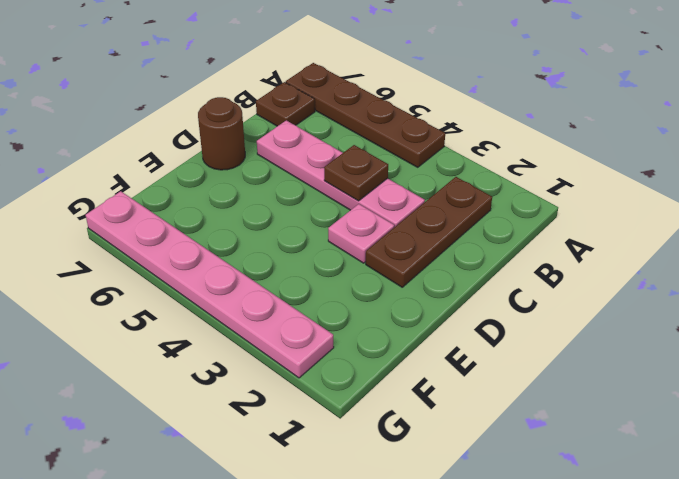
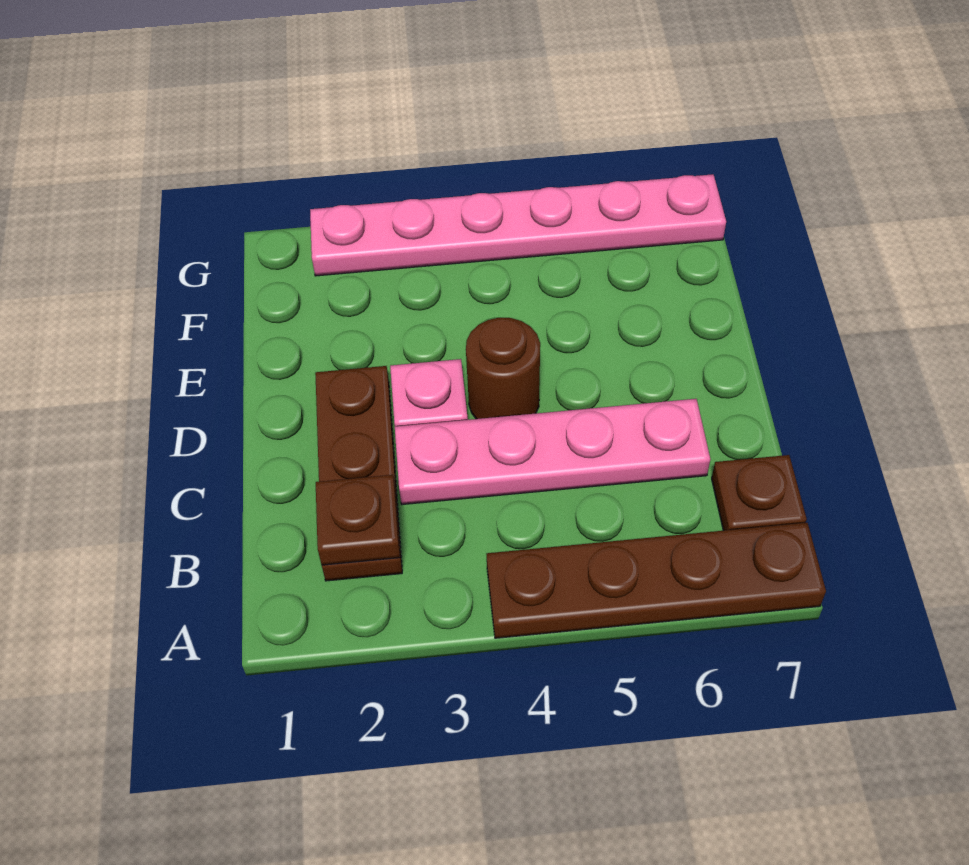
brown plate C4 level 2 -> brown plate B2 level 2
brown round brick D7 level 1 -> brown round brick D4 level 1

